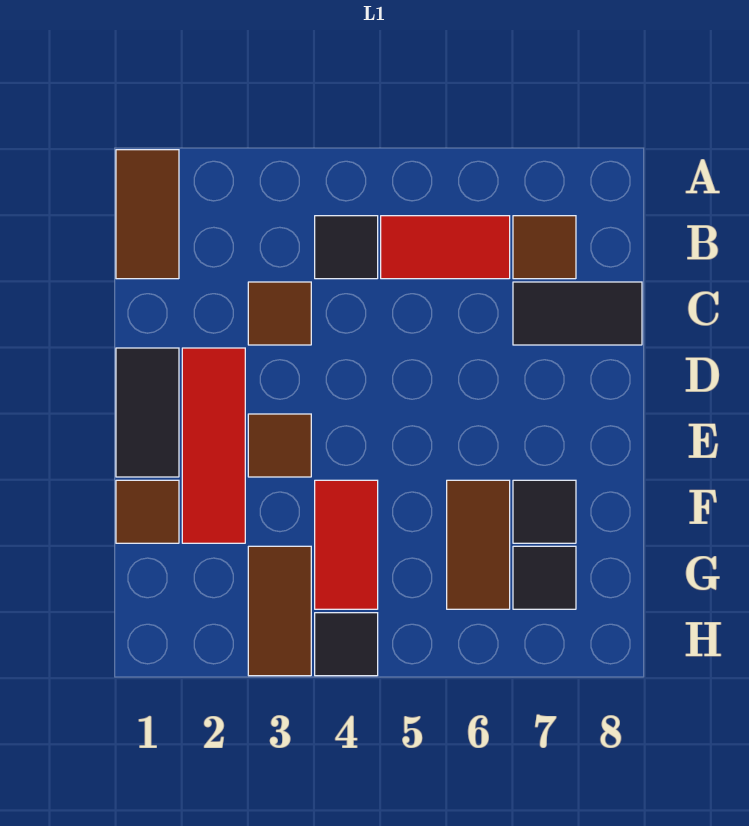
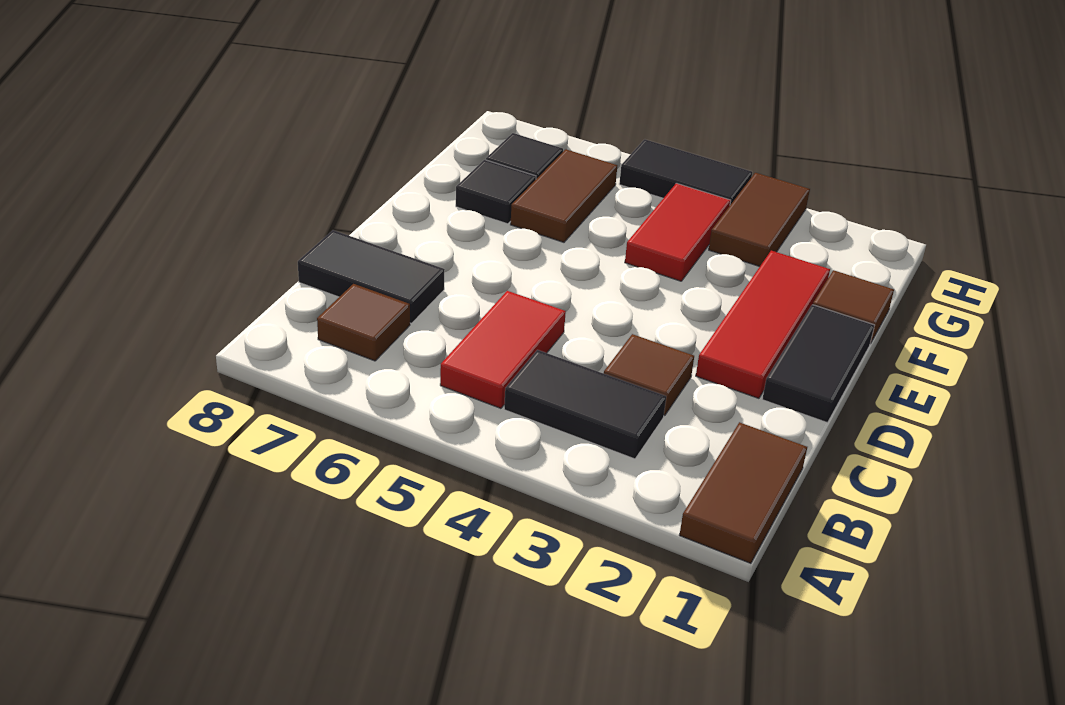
black tile B4 level 1 -> black tile B3:B4 level 1
red tile B5:B6 level 1 -> red tile B5:C5 level 1
brown tile E3 level 1 -> none
black tile H4 level 1 -> black tile H4:H5 level 1

